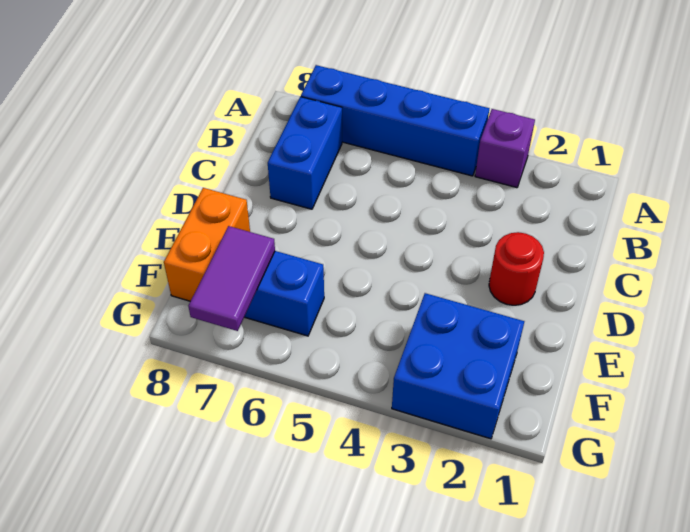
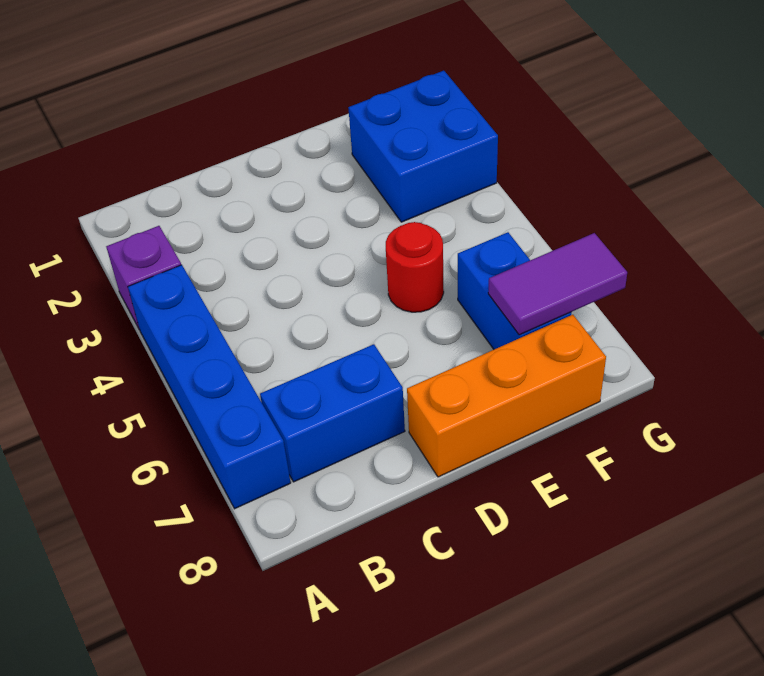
red round brick D2 level 1 -> red round brick E5 level 1
orange brick E8:F8 level 1 -> orange brick D8:F8 level 1

